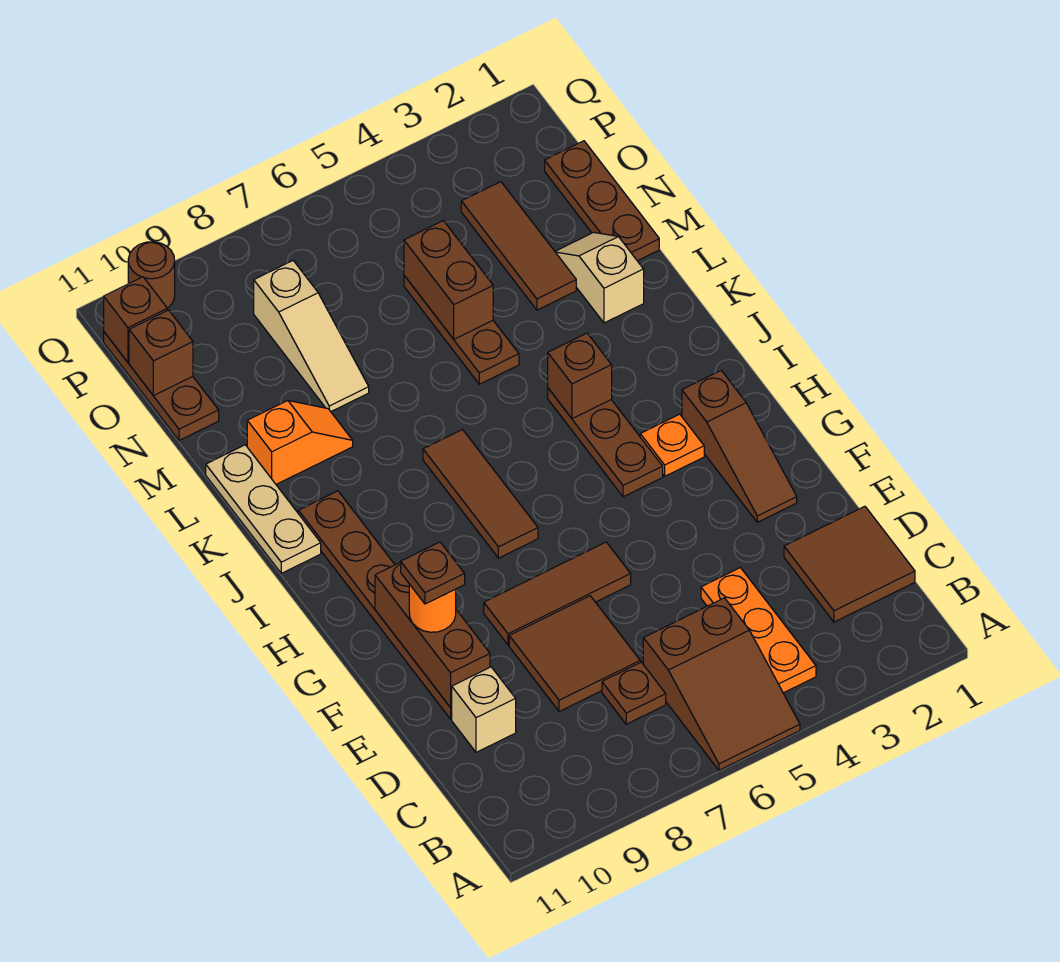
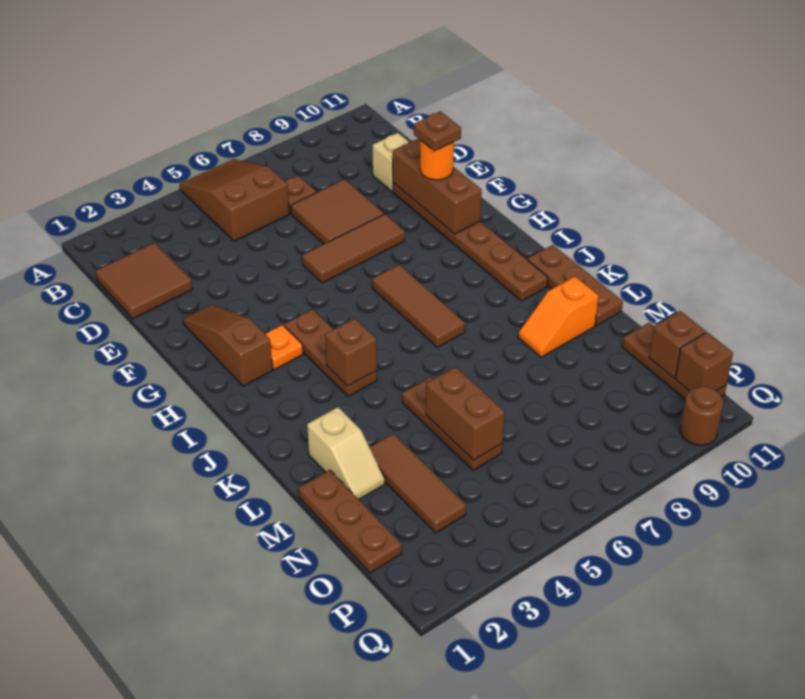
orange plate B4:D4 level 1 -> none
tan plate J11:L11 level 1 -> brown plate J11:L11 level 1
tan slope M8:O8 level 1 top O -> none

